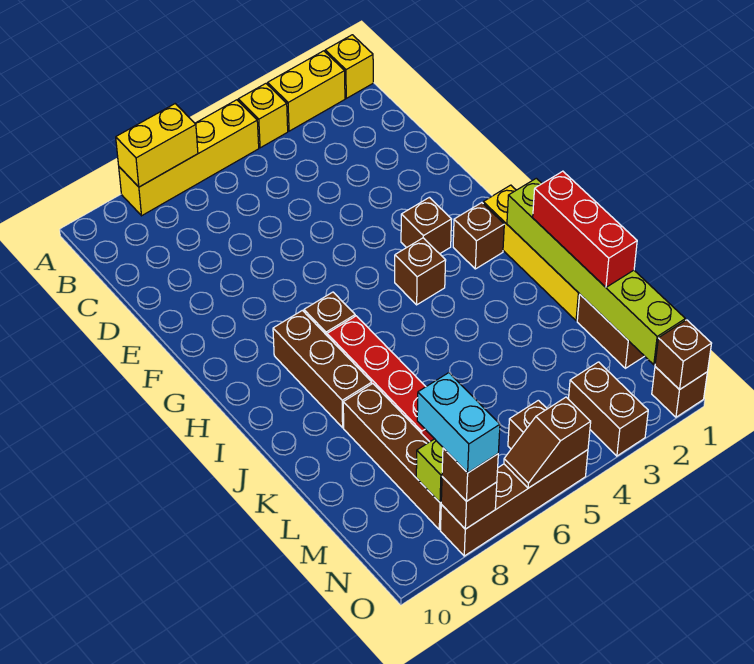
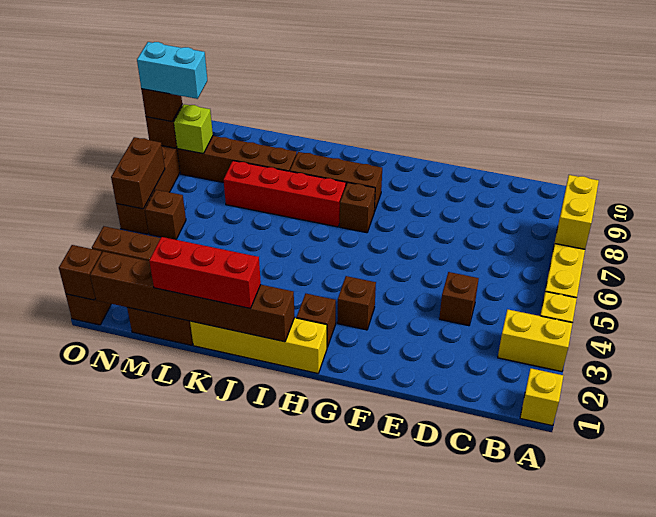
yellow brick A2:A3 level 1 -> yellow brick A3:B3 level 1
brown brick H4 level 1 -> brown brick D4 level 1
lime brick I1:N1 level 2 -> brown brick I1:N1 level 2
brown slope O5:O6 level 2 top 5 -> brown brick O5:O6 level 2

